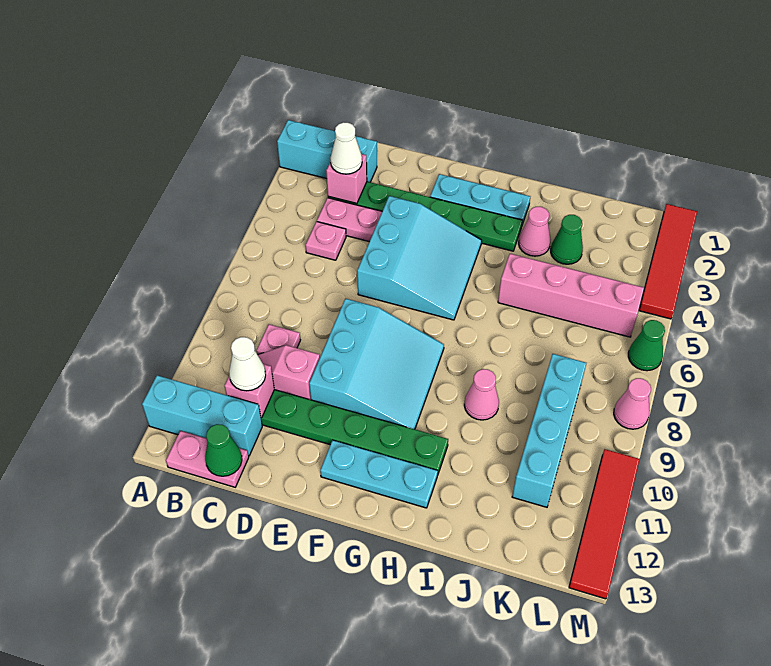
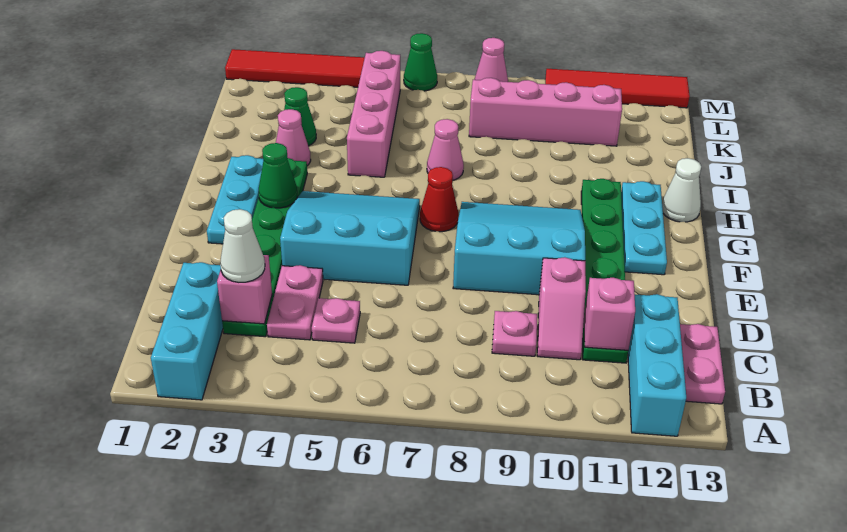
white cone C11 level 3 -> white cone H13 level 1
green cone C13 level 2 -> green cone G3 level 2
none -> red cone G7 level 1
pink cone I9 level 1 -> pink cone I7 level 1
cyan brick K8:K11 level 1 -> pink brick K8:K11 level 1

